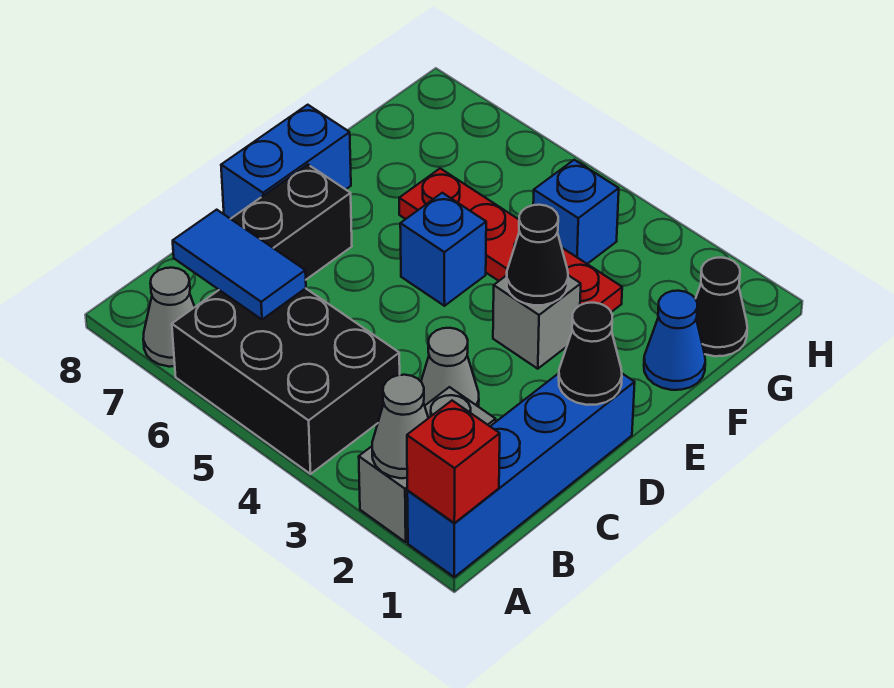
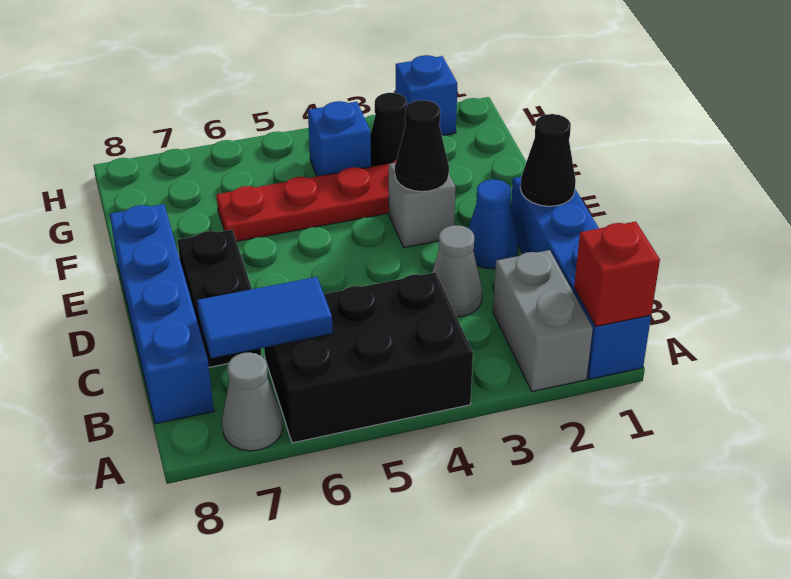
grey cone A2 level 2 -> none
blue brick D8:E8 level 1 -> blue brick B8:E8 level 1
blue brick E5 level 1 -> blue brick H2 level 1
blue cone F1 level 1 -> blue cone D2 level 1
black cone G1 level 1 -> black cone G3 level 1

